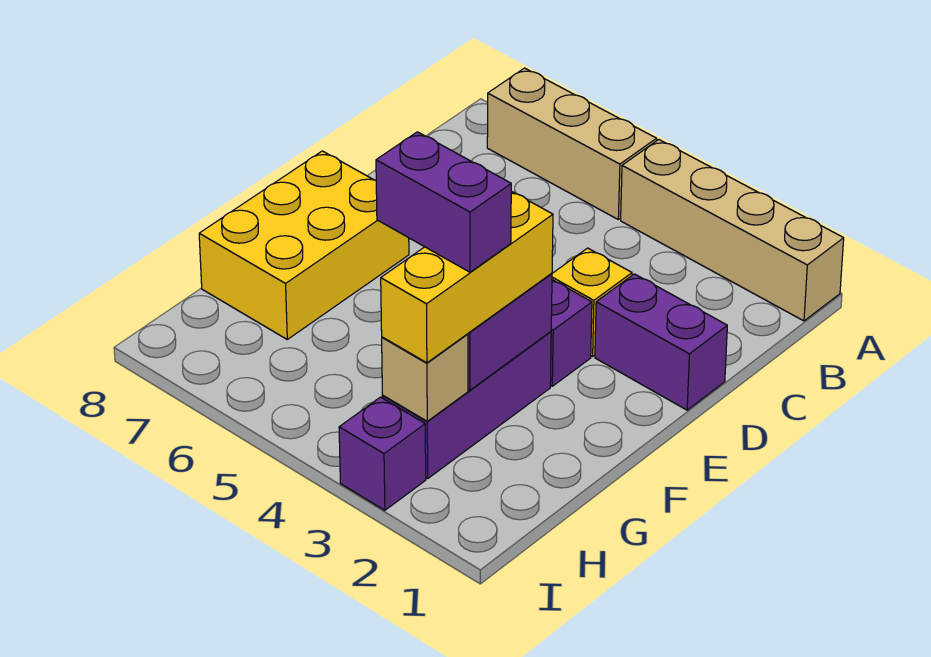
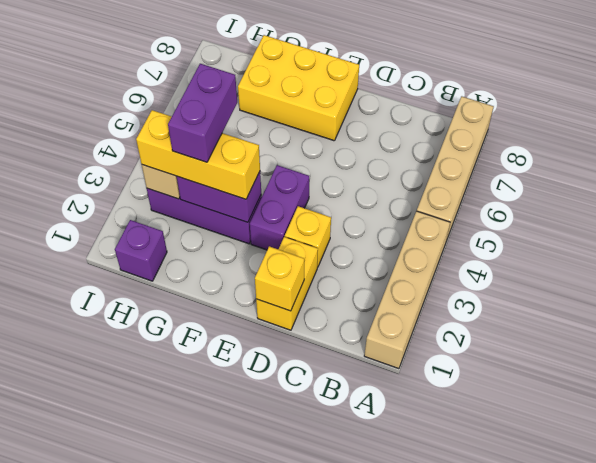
tan brick A5:A7 level 1 -> tan brick A5:A8 level 1
purple brick D1:D2 level 1 -> yellow brick D1:D2 level 1
none -> yellow brick D1 level 2
purple brick I3 level 1 -> purple brick H1 level 1

